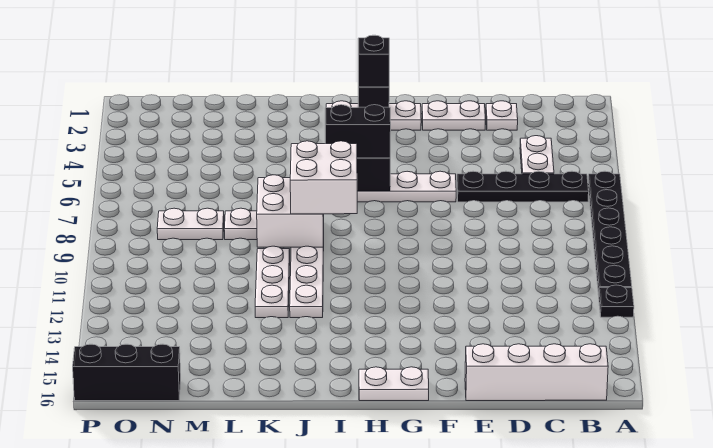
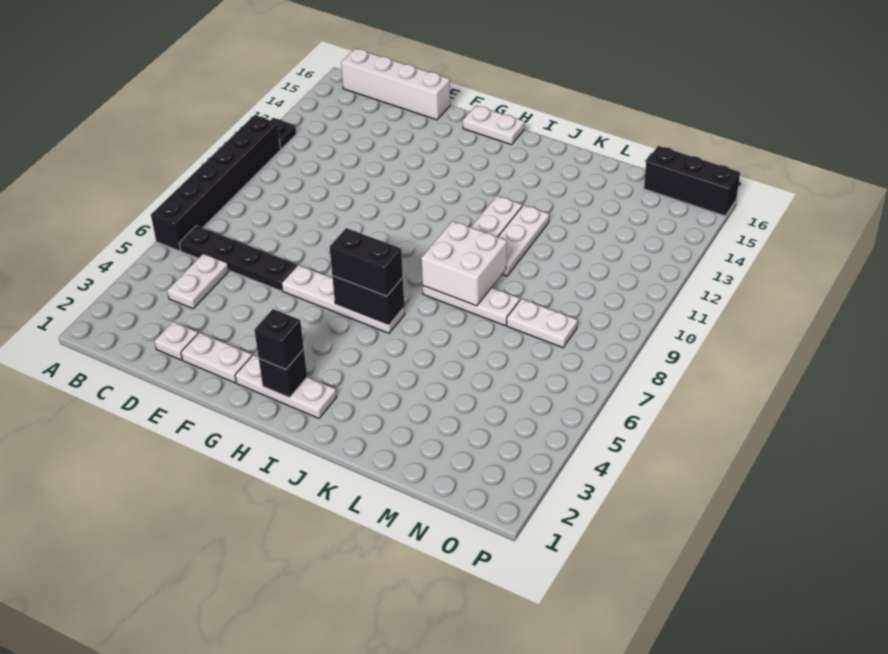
black plate A6:A11 level 1 -> black brick A6:A11 level 1
white brick I8:J9 level 3 -> none

